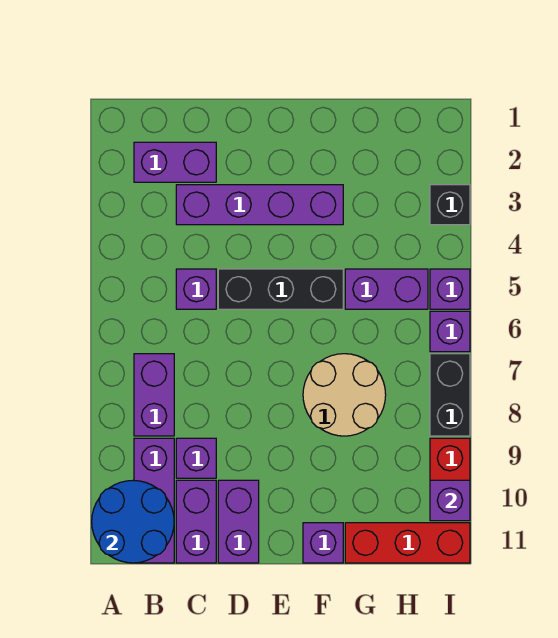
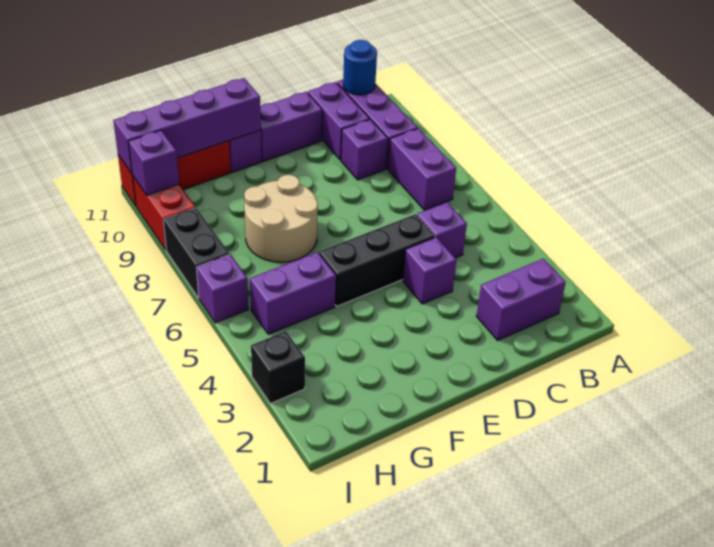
blue round brick A10:B11 level 2 -> blue round brick B11 level 2
purple brick C3:F3 level 1 -> purple brick F11:I11 level 2
purple brick D10:D11 level 1 -> purple brick D11:E11 level 1
purple brick I5 level 1 -> purple brick D4 level 1

